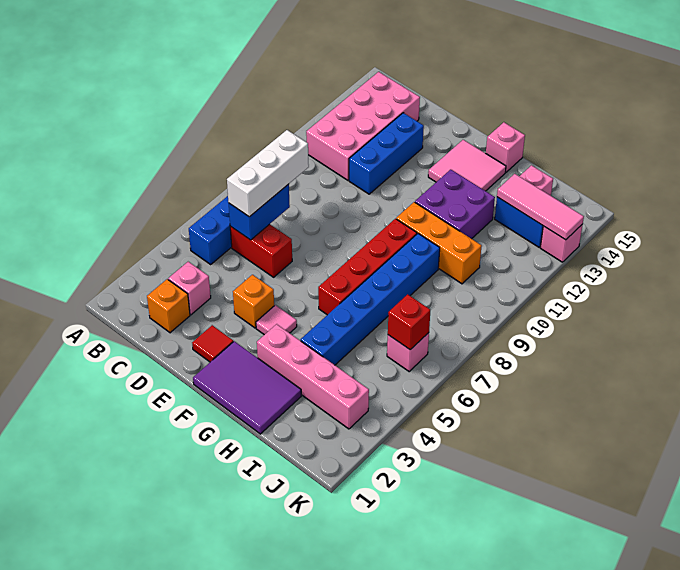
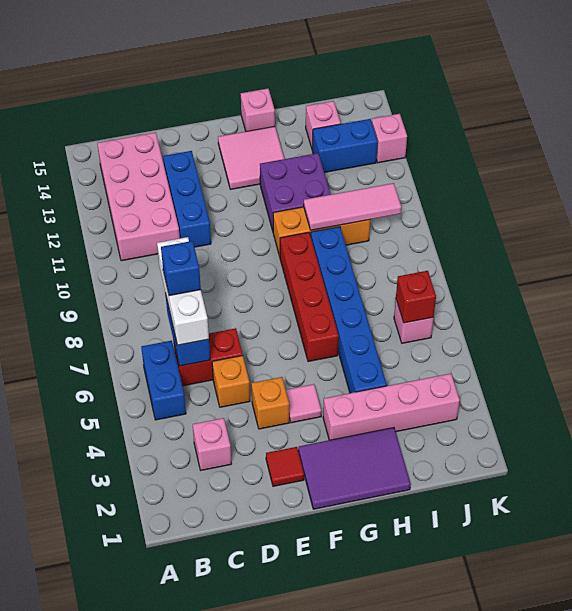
orange brick C2 level 1 -> orange brick D5 level 1
none -> blue brick C7 level 4
pink tile I13:K13 level 2 -> pink tile H10:J10 level 2

